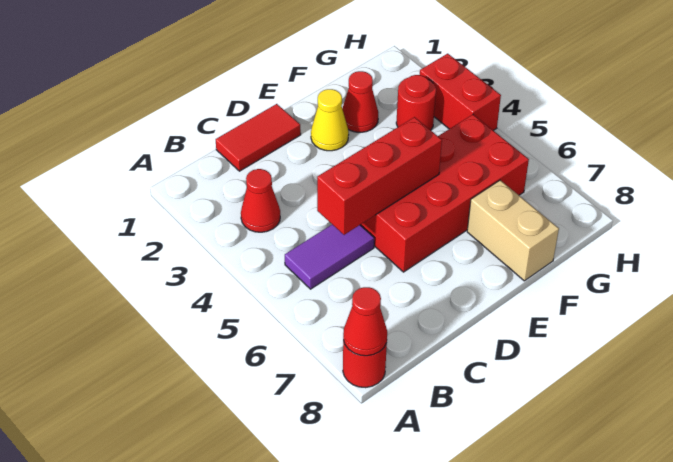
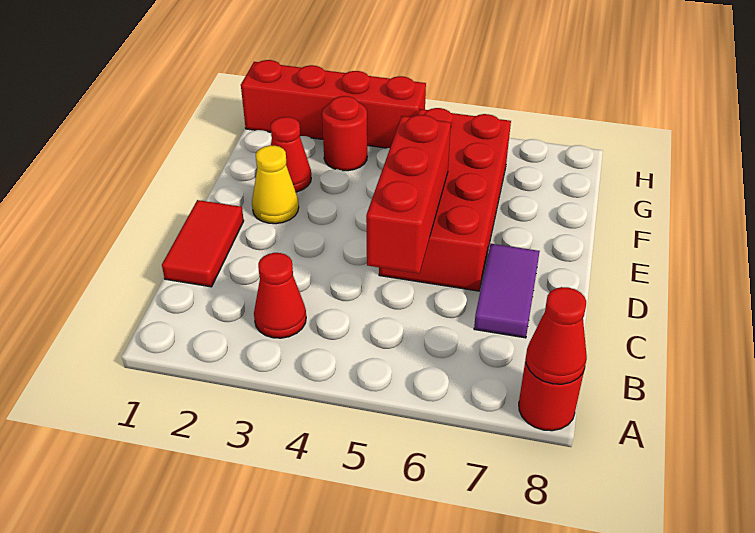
purple tile B5:C5 level 1 -> purple tile C7:D7 level 1
tan brick F7:F8 level 1 -> none
red brick H3:H4 level 1 -> red brick H1:H4 level 1

